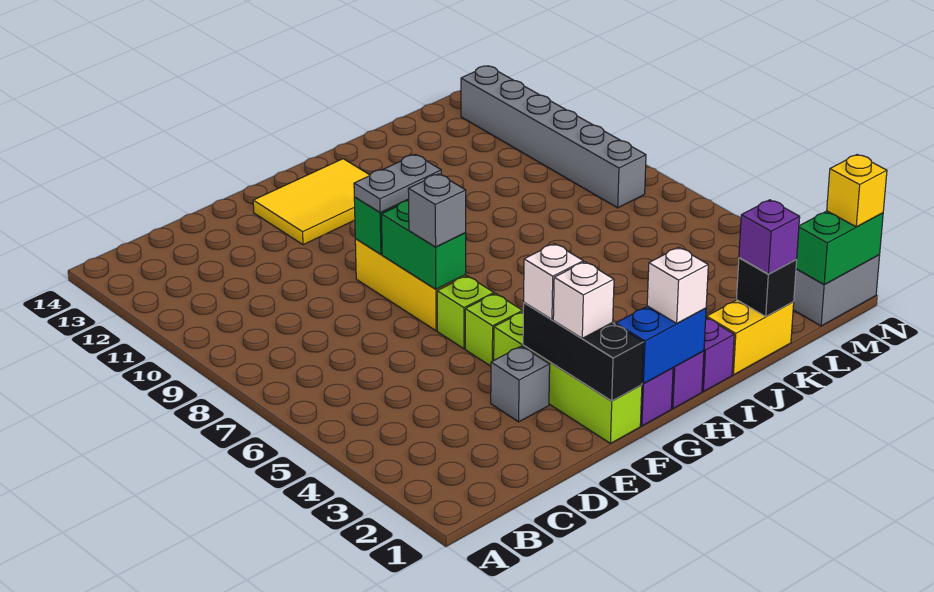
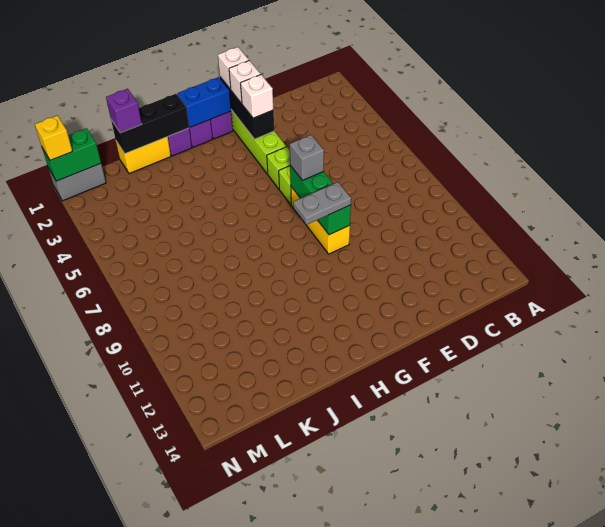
grey brick E3 level 1 -> none
yellow tile F12:H13 level 1 -> none
white brick H1 level 3 -> white brick F1 level 3
black brick K1 level 2 -> black brick I1:K1 level 2
grey brick M8:M13 level 1 -> none

